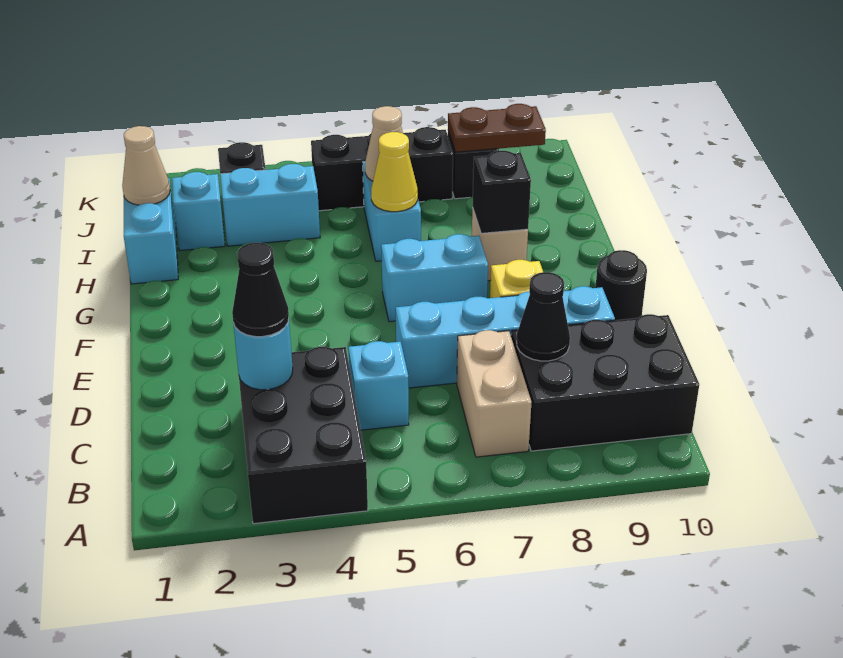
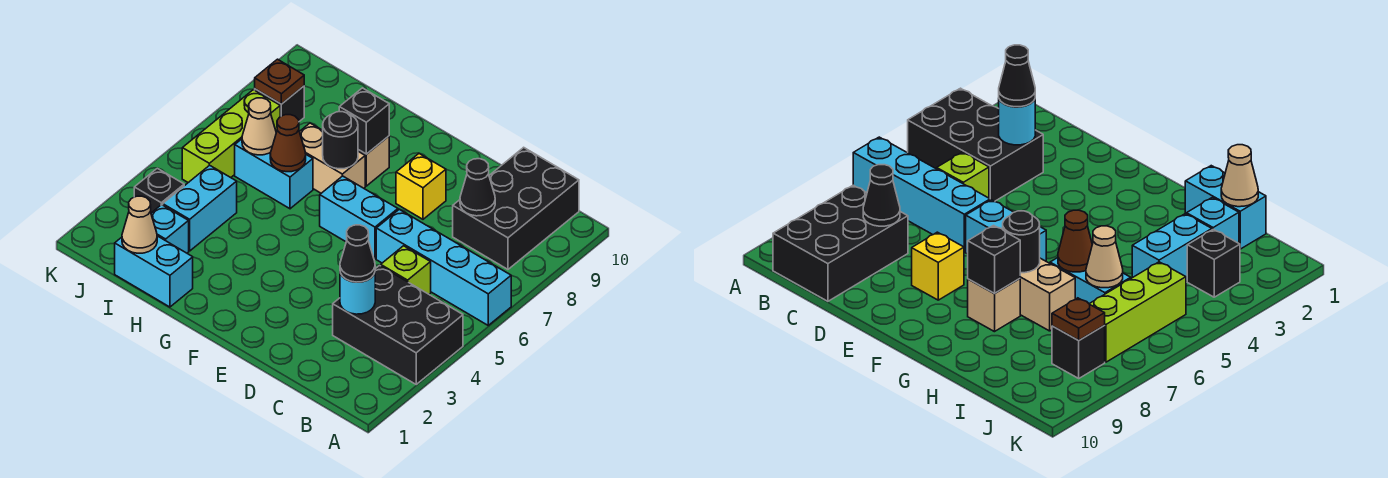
tan brick B7:C7 level 1 -> tan brick G7:H7 level 1
cyan brick C5 level 1 -> lime brick C5 level 1
cyan brick D6:D9 level 1 -> cyan brick A6:D6 level 1
black round brick E10 level 1 -> black round brick G7 level 2
cyan brick F6:F7 level 1 -> cyan brick E6:F6 level 1
yellow cone H6 level 2 -> brown cone H6 level 2
black brick J5:J7 level 1 -> lime brick J5:J7 level 1
brown plate J8:J9 level 2 -> brown plate J8 level 2

